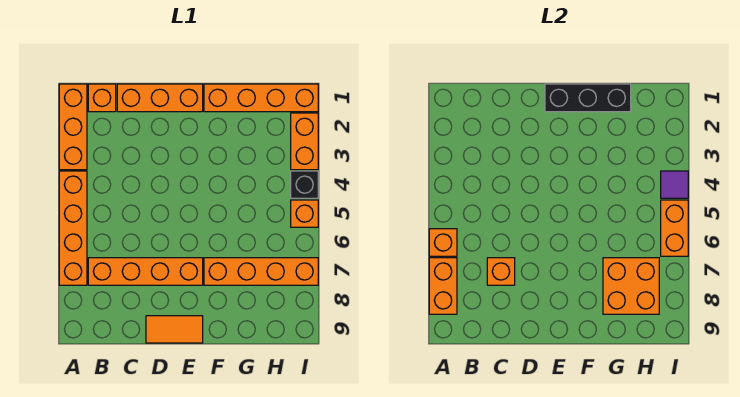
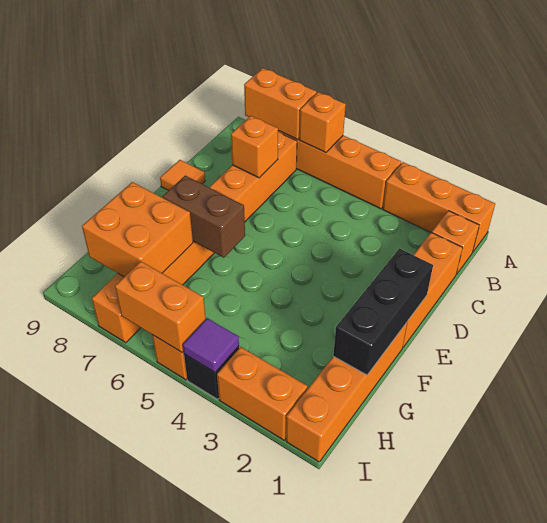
orange tile D9:E9 level 1 -> orange tile D9 level 1
none -> brown brick F6:F7 level 2

